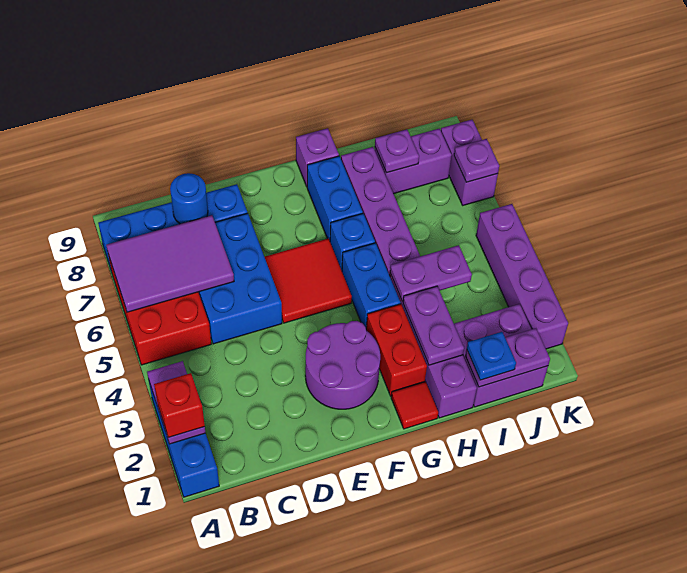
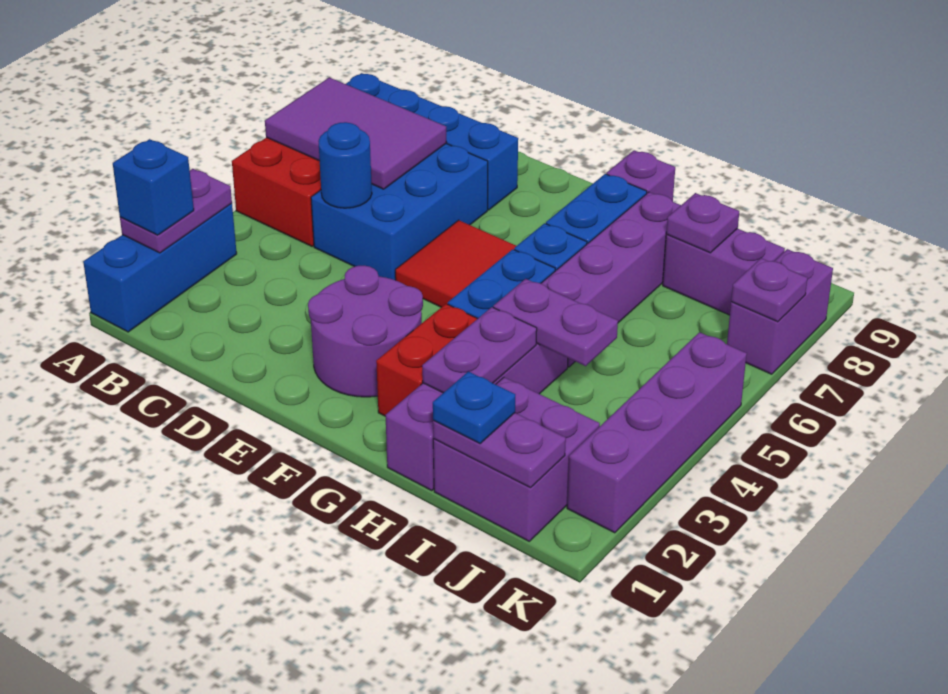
red brick A2 level 3 -> blue brick A2 level 3
blue round brick C8 level 2 -> blue round brick C5 level 2
red tile G1 level 1 -> none

